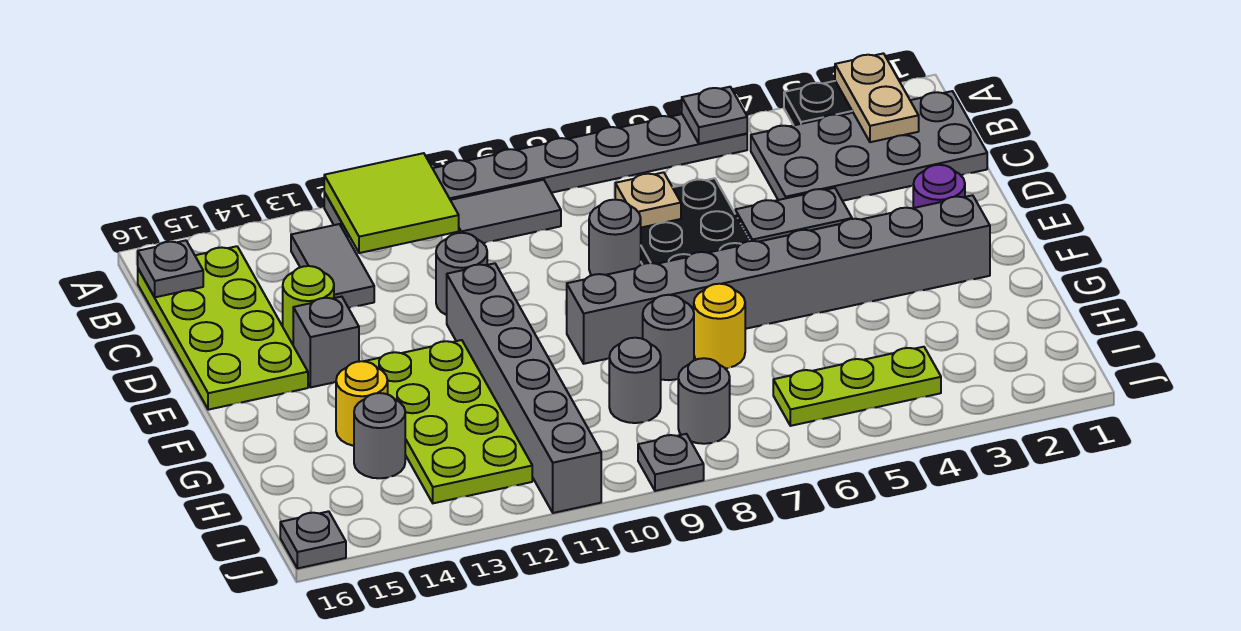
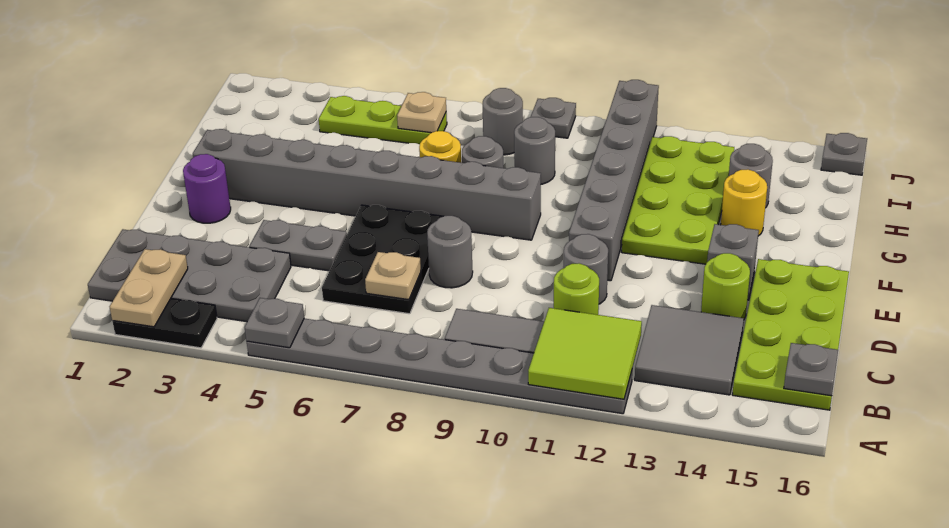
grey tile B13:C13 level 1 -> grey tile B13:C14 level 1
none -> lime round brick C11 level 1
none -> tan plate I6 level 2

